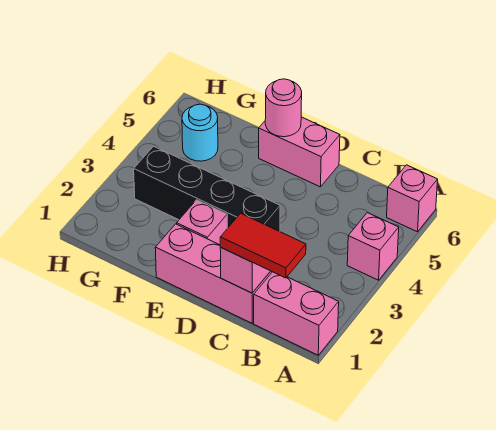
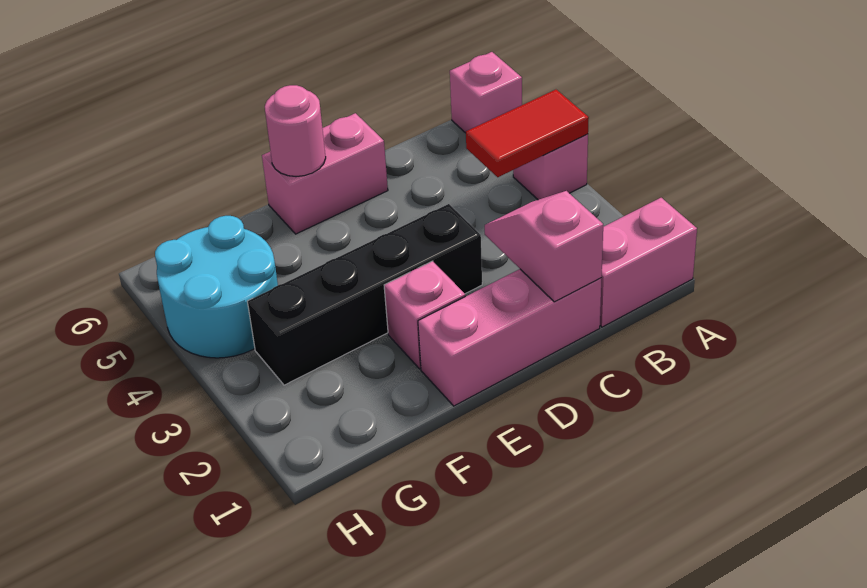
red tile B1:C1 level 3 -> red tile A4:B4 level 2
cyan round brick G5 level 1 -> cyan round brick G4:H5 level 1

